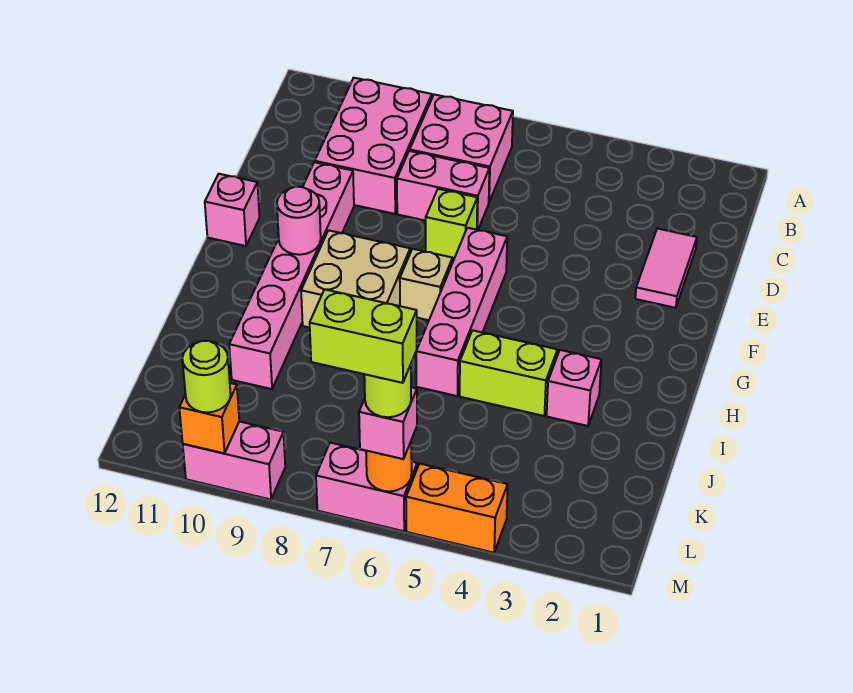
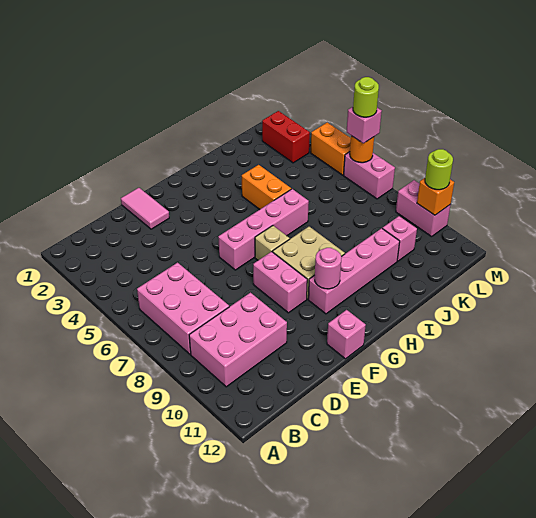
pink brick B7:C8 level 1 -> pink brick B6:C8 level 1
pink tile D2:E2 level 1 -> pink tile E1:E2 level 1
pink brick D7:D8 level 1 -> pink brick F8:F9 level 1
lime brick E7 level 1 -> none
pink brick E10:J10 level 1 -> pink brick G10:J10 level 1
pink brick I3 level 1 -> pink brick K10 level 1
lime brick I4:I5 level 1 -> orange brick I4:I5 level 1
none -> red brick L2:L3 level 1
lime brick M6:M7 level 5 -> none

